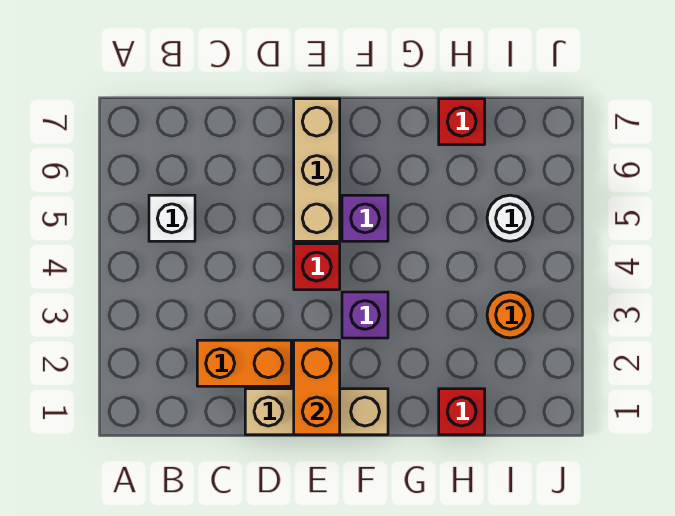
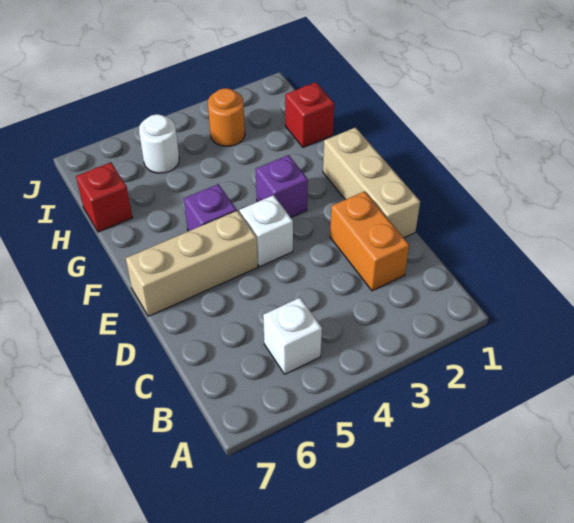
orange brick E1:E2 level 2 -> none
red brick E4 level 1 -> white brick E4 level 1

